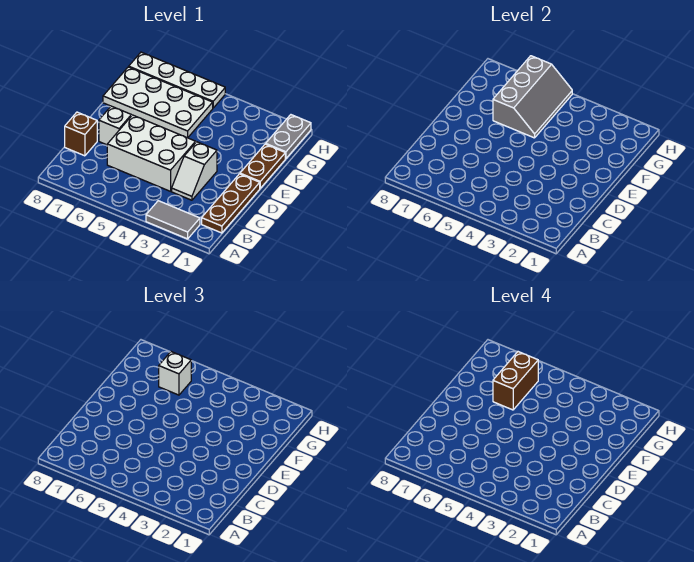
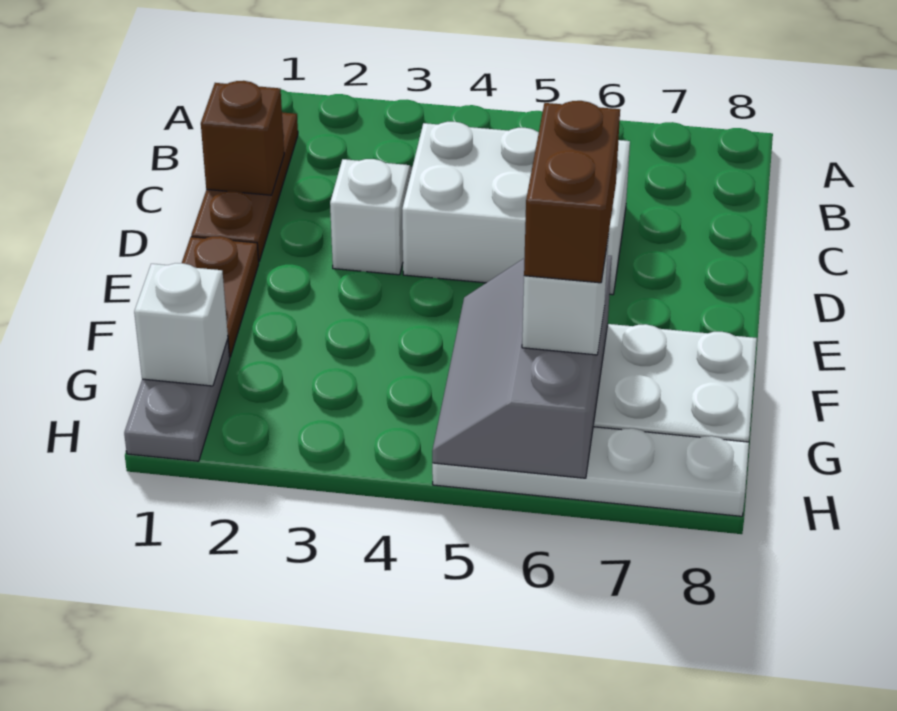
grey tile A2:A3 level 1 -> none
brown brick C8 level 1 -> brown brick C1 level 2
white brick D7 level 1 -> white brick G1 level 2

